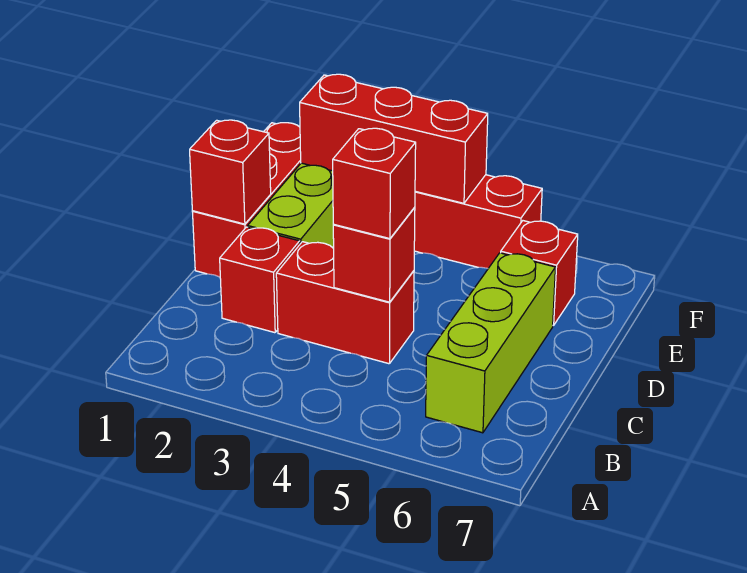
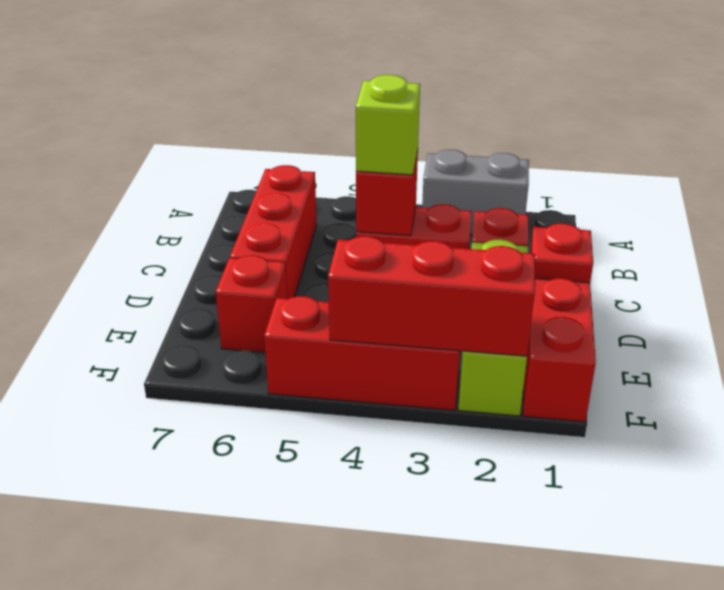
none -> grey brick A2:A3 level 1
lime brick B6:D6 level 1 -> red brick B6:D6 level 1
red brick C4 level 3 -> lime brick C4 level 3
red brick D1 level 2 -> red plate D1 level 2

